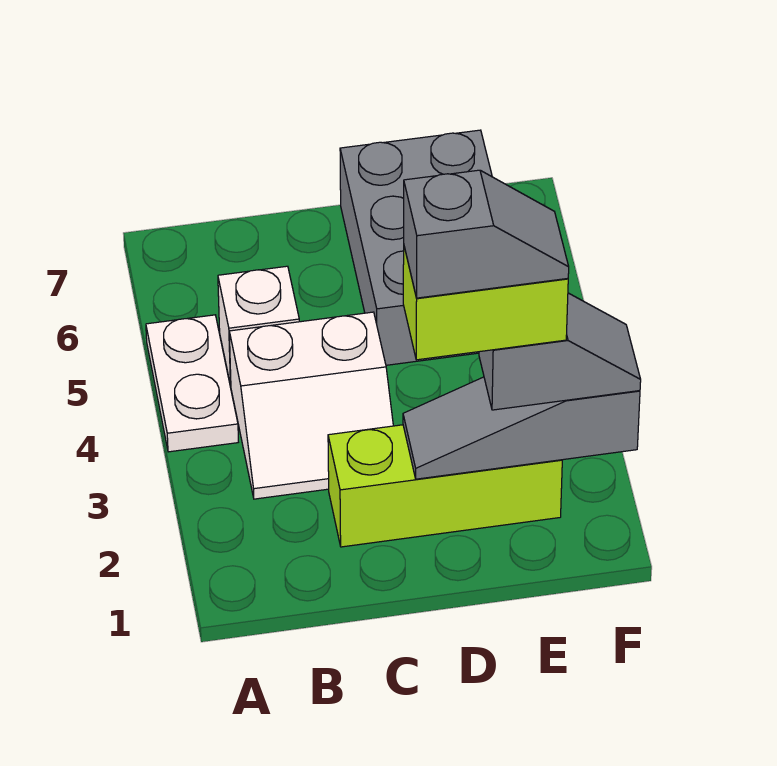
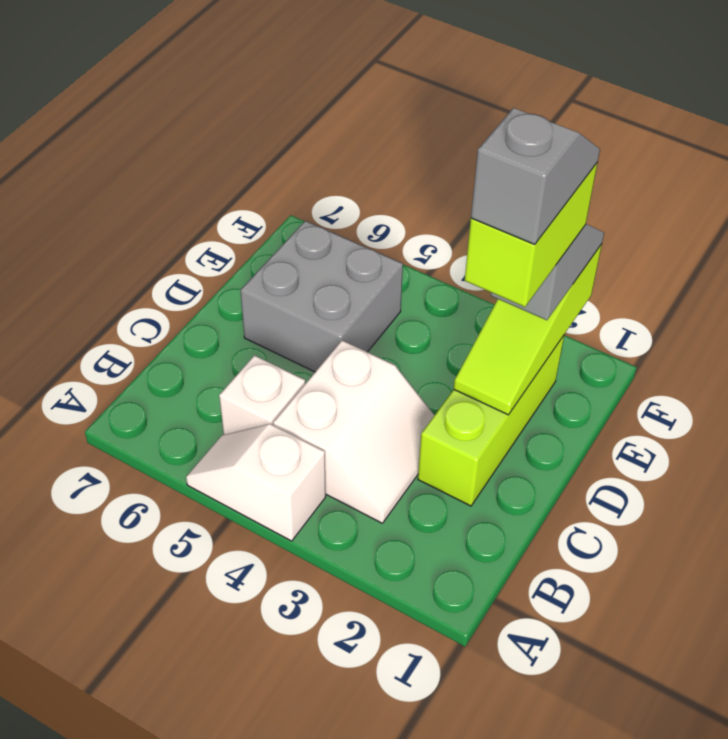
white plate A4:A5 level 1 -> white slope A4:A5 level 1 top 4
grey slope D2:F2 level 2 top F -> lime slope D2:F2 level 2 top F
grey brick D5:E7 level 1 -> grey brick D5:E6 level 1

